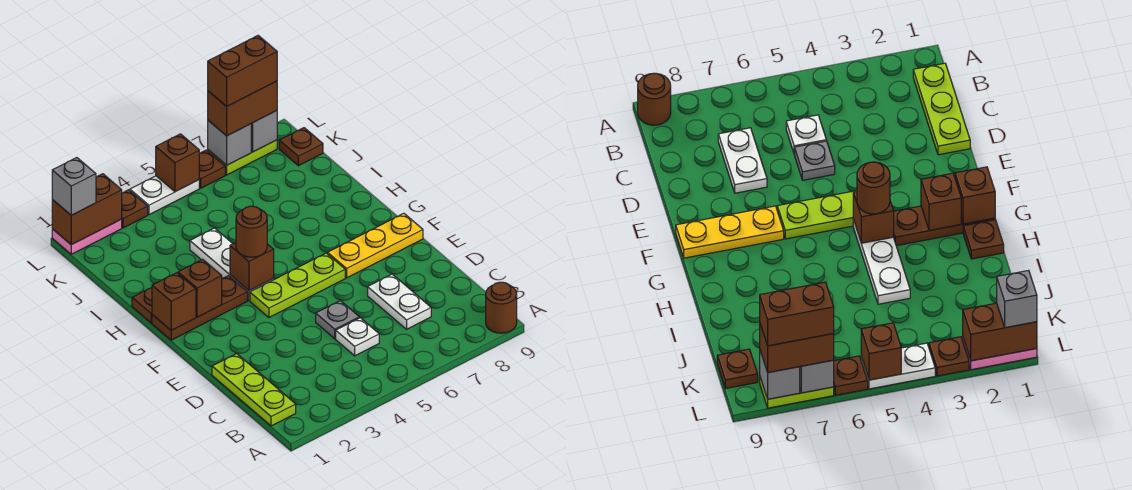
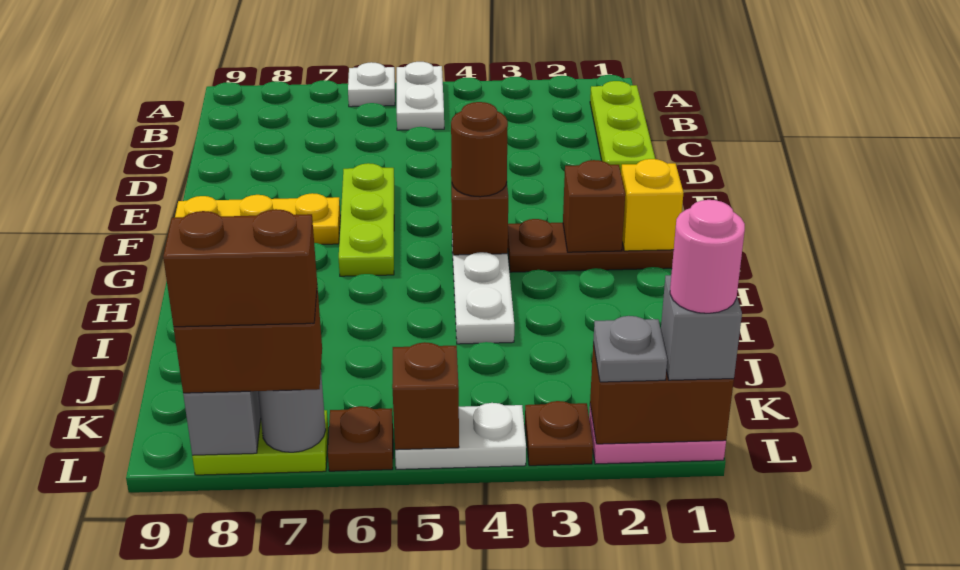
brown round brick A9 level 1 -> none
white plate C5 level 1 -> white plate A6 level 1
white plate C7:D7 level 1 -> white plate A5:B5 level 1
grey plate D5 level 1 -> grey plate L2 level 3
lime plate F4:F6 level 1 -> lime plate E6:G6 level 1
brown brick G1 level 2 -> yellow brick G1 level 2
brown plate H1 level 1 -> none
brown plate K9 level 1 -> none
none -> pink round brick L1 level 4
grey brick L7 level 2 -> grey round brick L7 level 2

